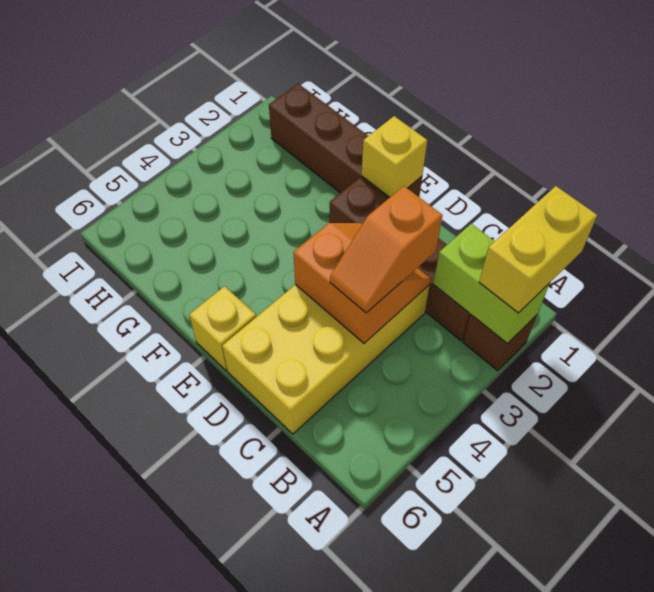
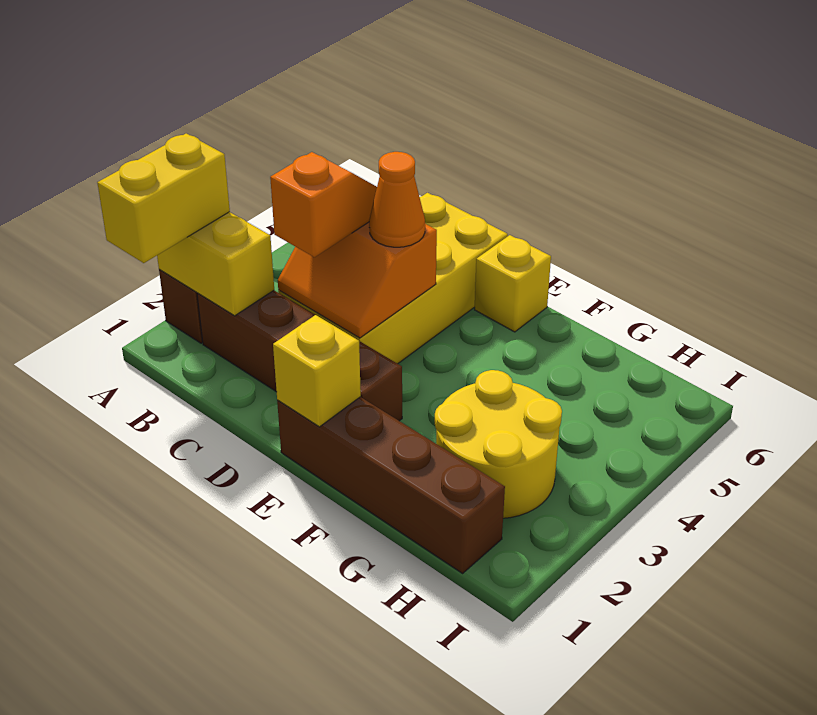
lime brick A2:B2 level 2 -> yellow brick A2:B2 level 2
none -> orange cone D4 level 3
none -> yellow round brick G2:H3 level 1

